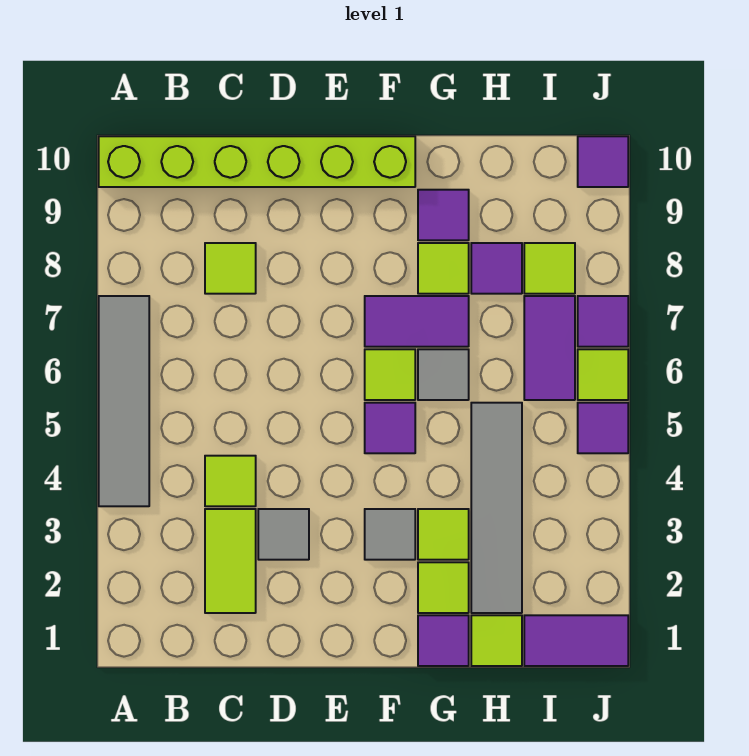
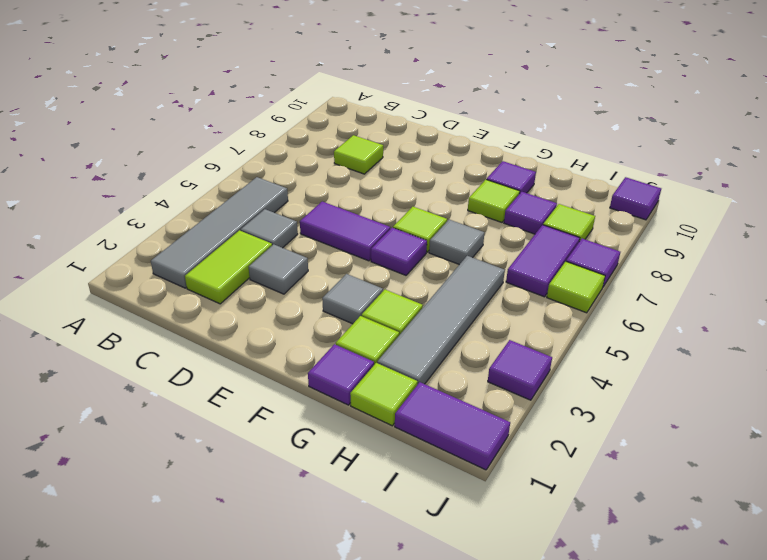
grey tile A4:A7 level 1 -> grey tile B2:B5 level 1
lime brick A10:F10 level 1 -> none
lime tile C4 level 1 -> grey tile C4 level 1
purple tile F7:G7 level 1 -> purple tile D5:E5 level 1
purple tile J5 level 1 -> purple tile J3 level 1

